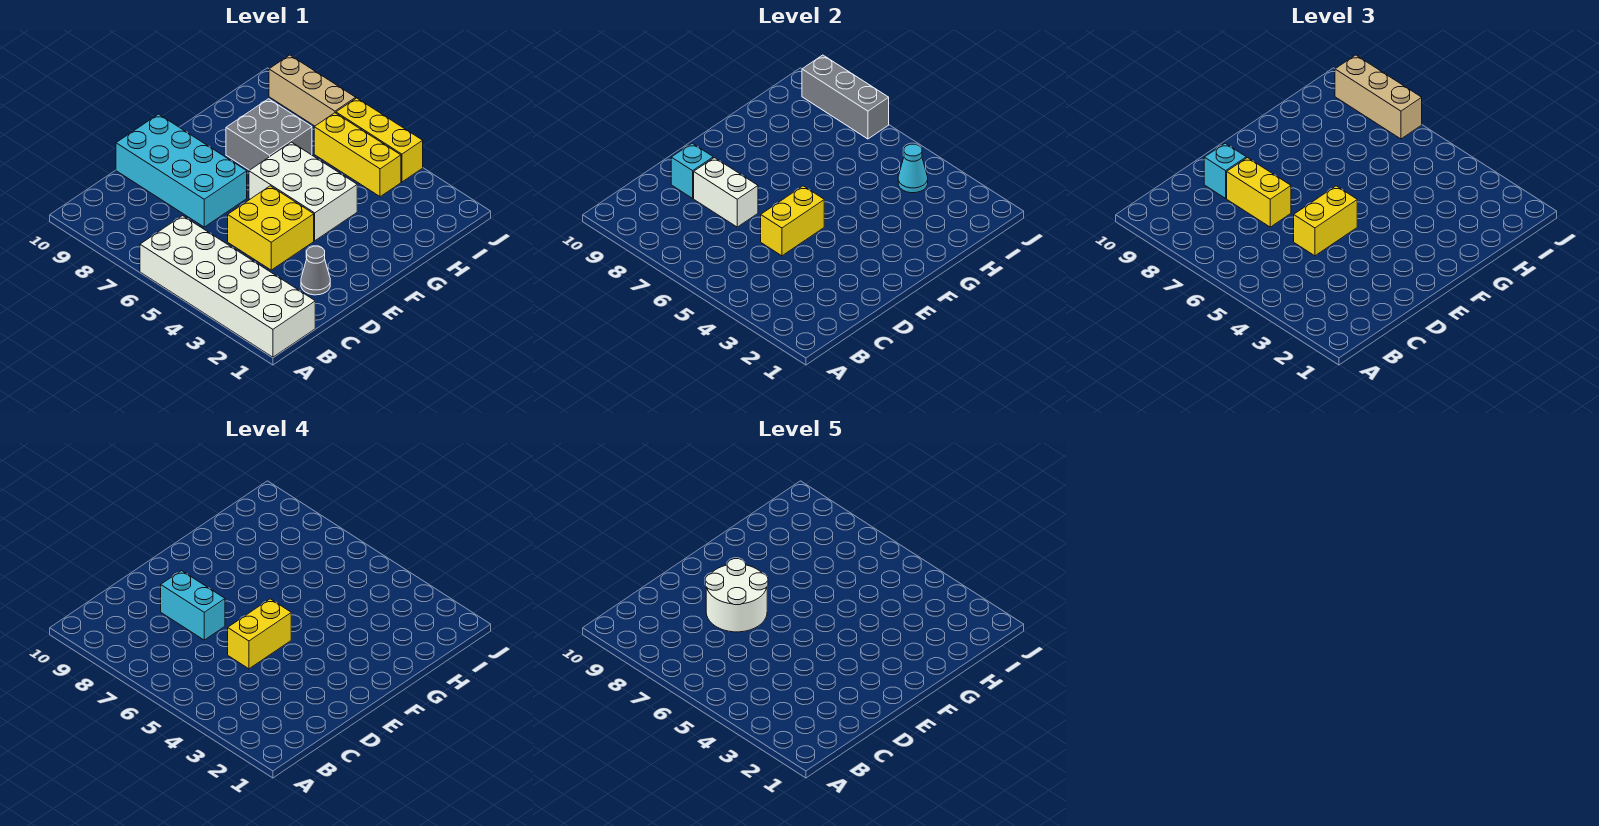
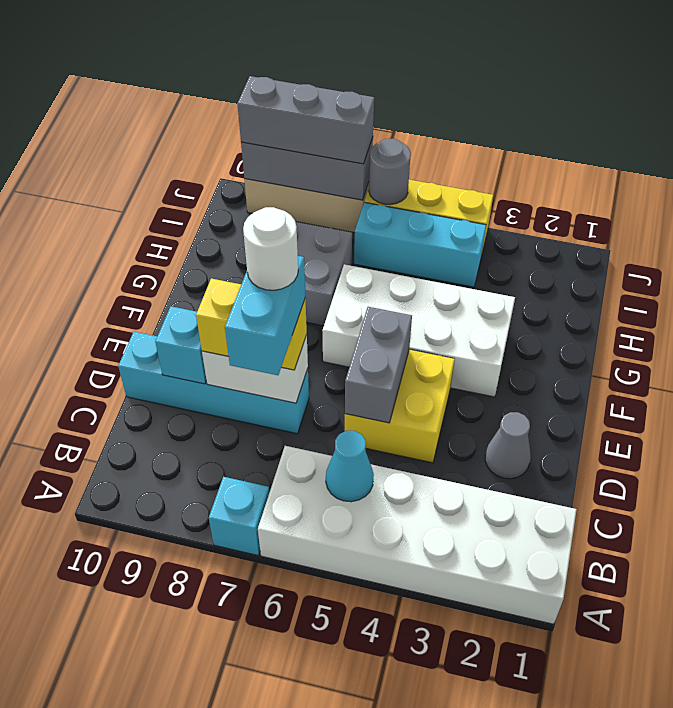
yellow brick D5:E5 level 2 -> grey brick D5:E5 level 2
yellow brick D5:E5 level 3 -> none
yellow brick D5:E5 level 4 -> none
cyan brick D7:E10 level 1 -> cyan brick D7:D10 level 1
cyan brick D7:D8 level 4 -> cyan brick C7:D7 level 4
white round brick D7:E8 level 5 -> white round brick D7 level 5
cyan brick D9 level 3 -> cyan brick A7 level 1
white brick F4:G6 level 1 -> white brick F3:G6 level 1
yellow brick I4:I6 level 1 -> cyan brick I4:I6 level 1
cyan cone I4 level 2 -> cyan cone B5 level 2
none -> grey round brick J6 level 2
tan brick J7:J9 level 3 -> grey brick J7:J9 level 3

